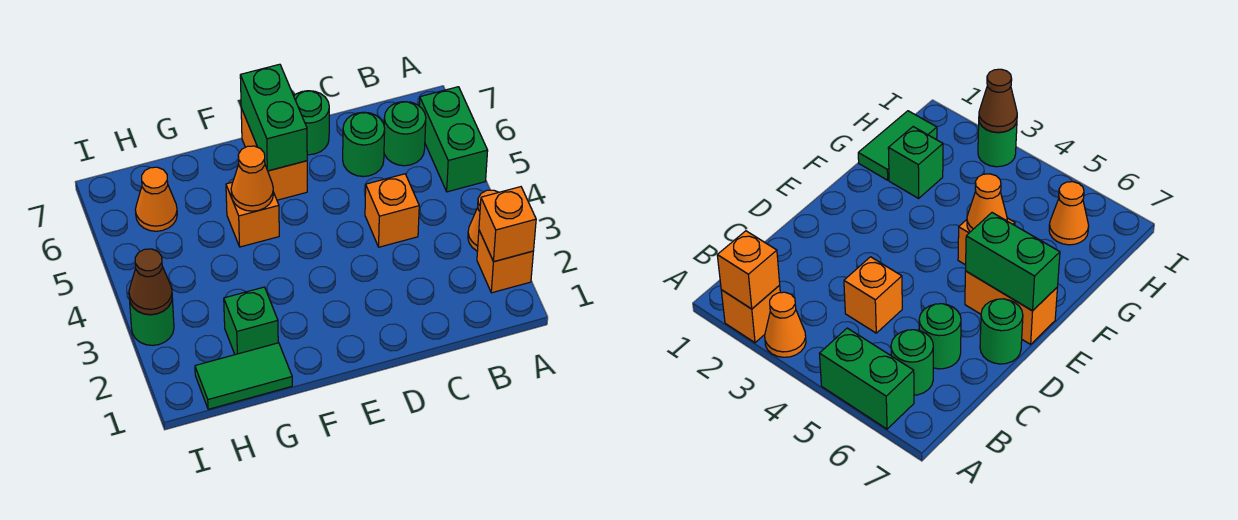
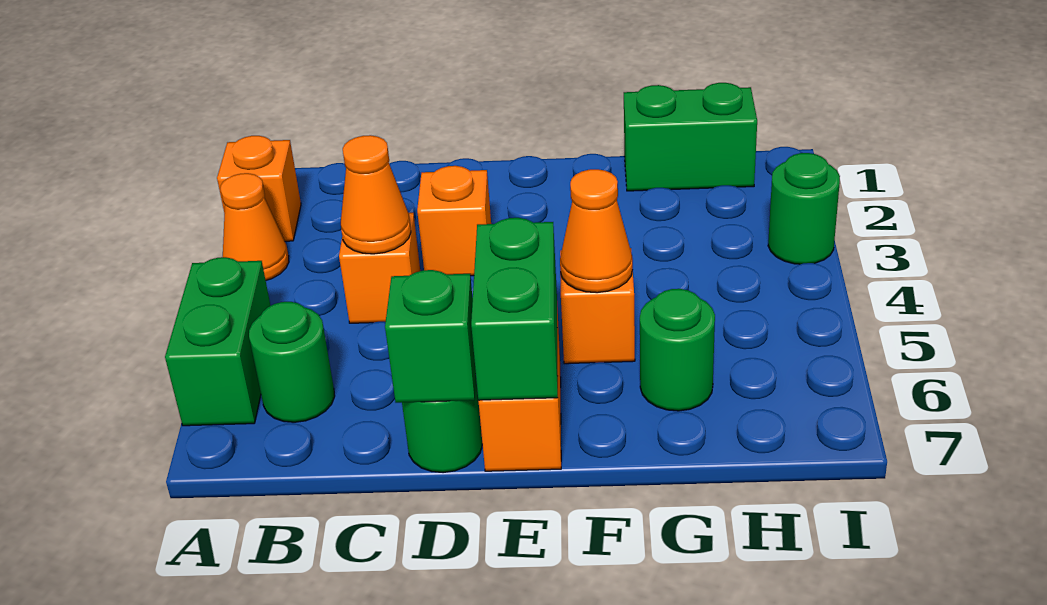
orange brick A2 level 2 -> orange brick D3 level 1
green round brick C6 level 1 -> green round brick G6 level 1
green tile G1:H1 level 1 -> green brick G1:H1 level 1
green brick G2 level 1 -> green brick D7 level 2
orange cone H6 level 1 -> orange cone C4 level 2
brown cone I3 level 2 -> none

